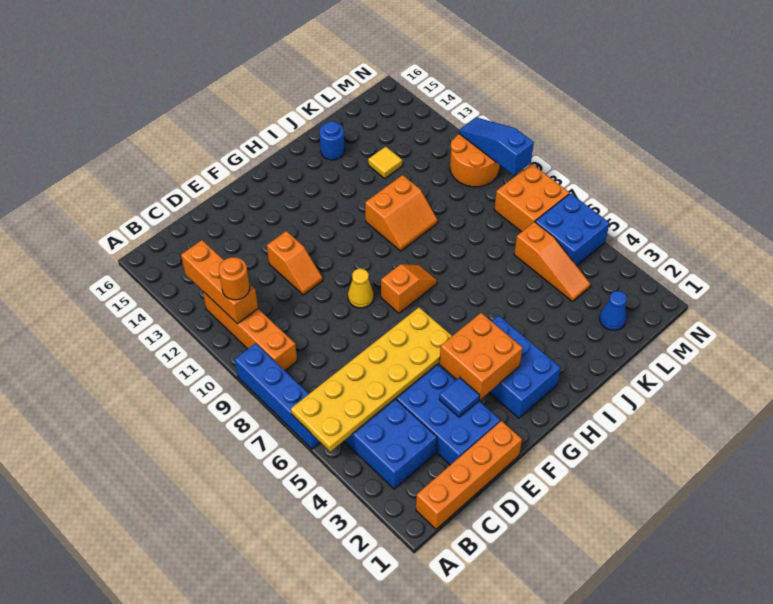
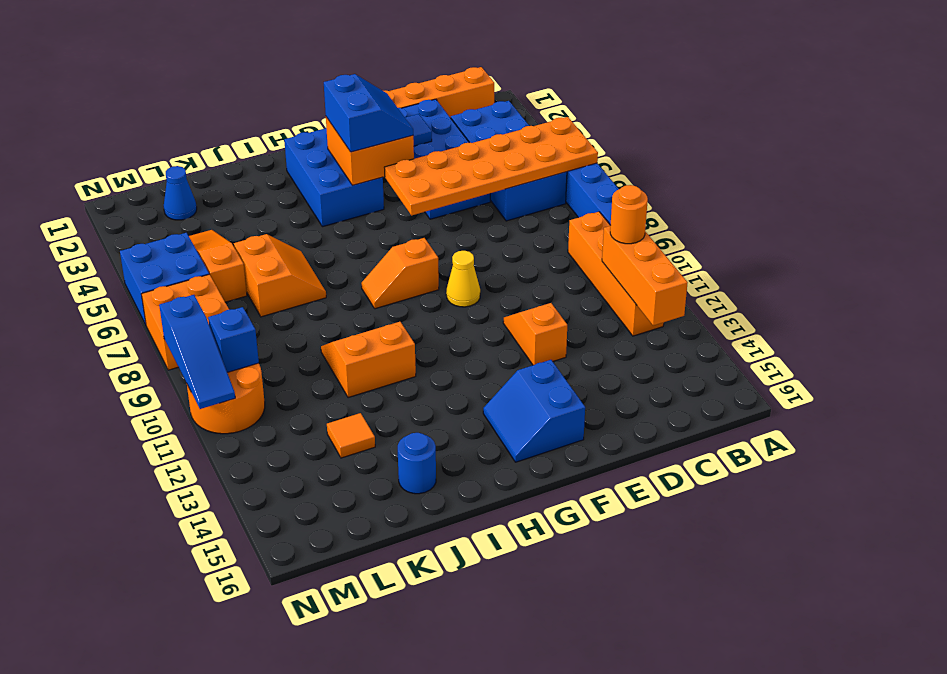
yellow plate A5:F6 level 2 -> orange plate A5:F6 level 2
none -> blue slope F3:G4 level 3 top G
none -> blue slope F14:G15 level 1 top F
none -> orange slope J6:K7 level 1 top K
yellow tile K13 level 1 -> orange tile K13 level 1
none -> blue brick M10 level 2

